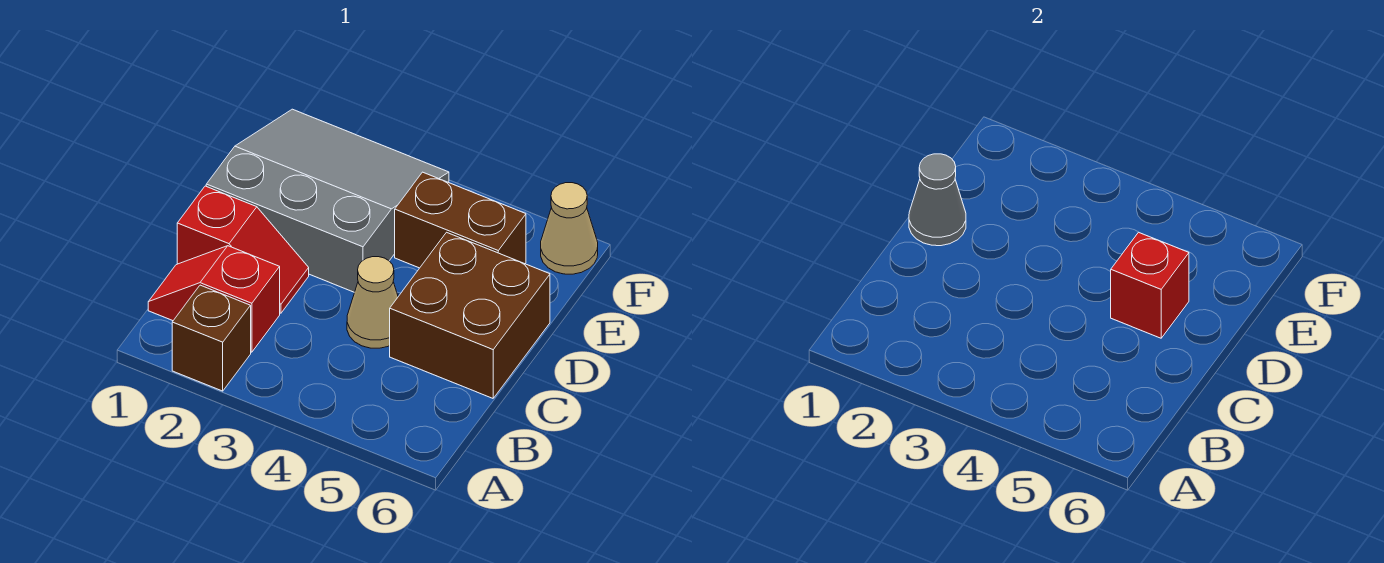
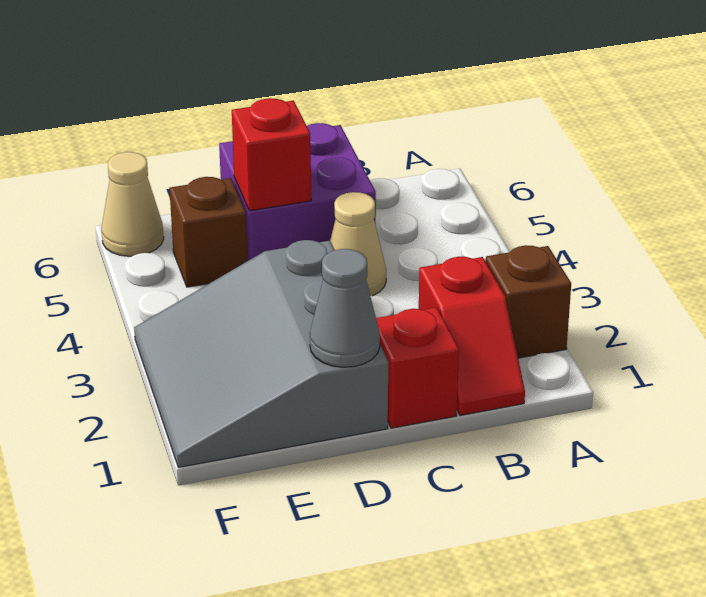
brown brick C5:D6 level 1 -> purple brick C5:D6 level 1
brown brick E4:E5 level 1 -> brown brick E5 level 1

